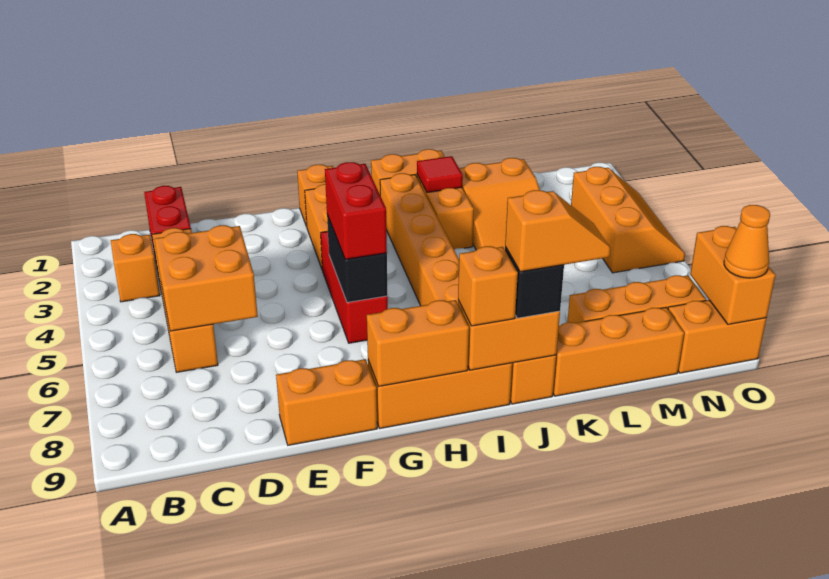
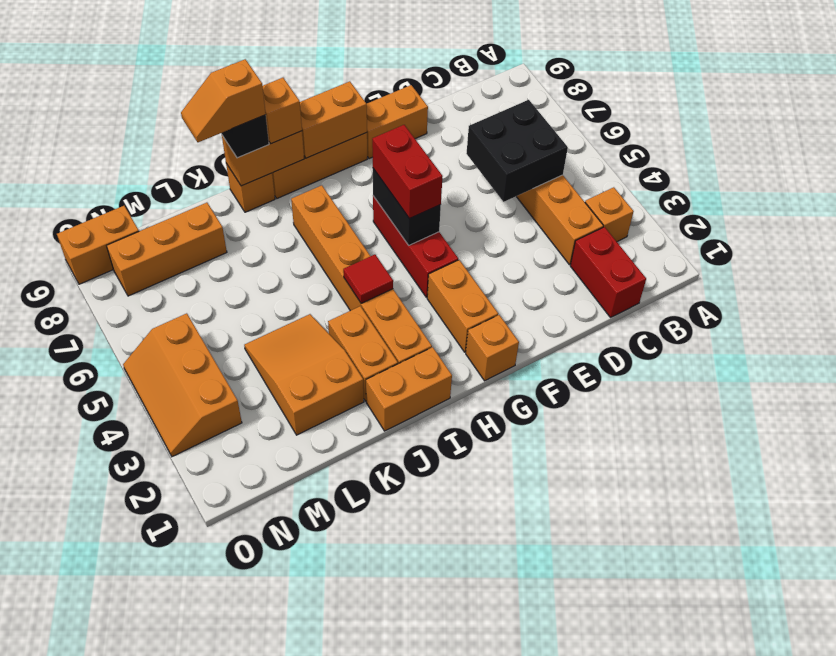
orange brick C5:D6 level 2 -> black brick C5:D6 level 2
red tile J2 level 2 -> red tile I4 level 2
orange brick K9:M9 level 1 -> none
orange brick O8:O9 level 2 -> none
orange cone O9 level 3 -> none

